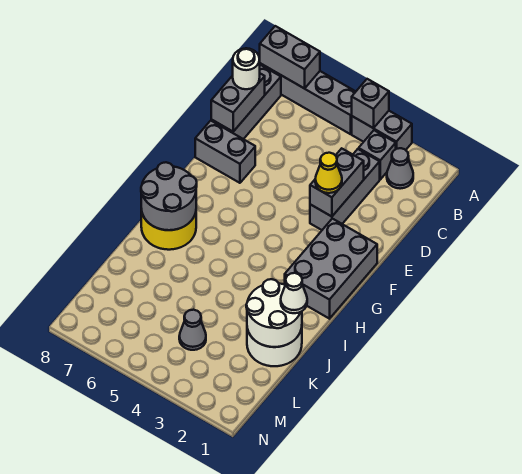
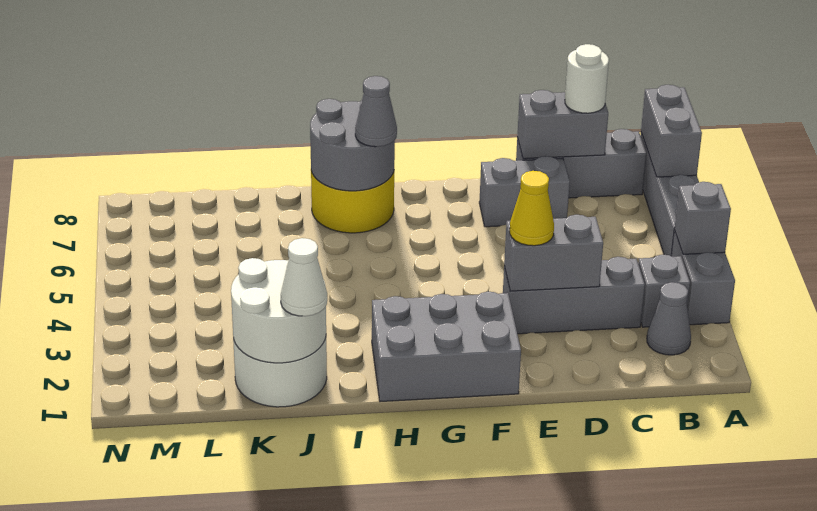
grey brick E7:E8 level 1 -> grey brick D7:E7 level 1
grey cone L4 level 1 -> grey cone H7 level 3

